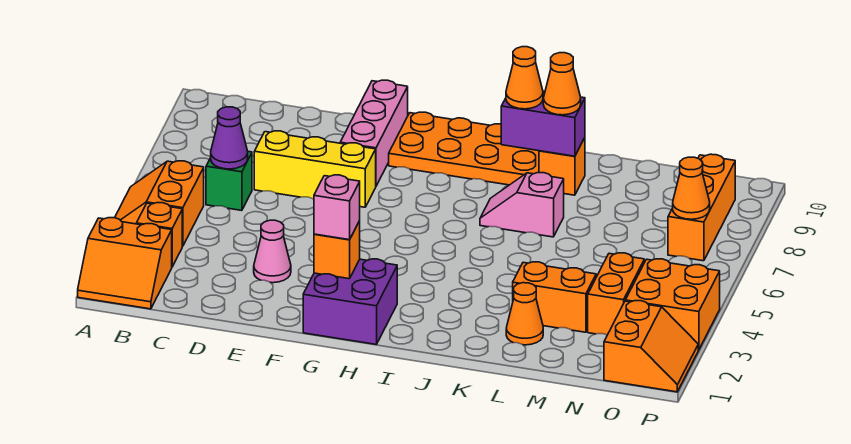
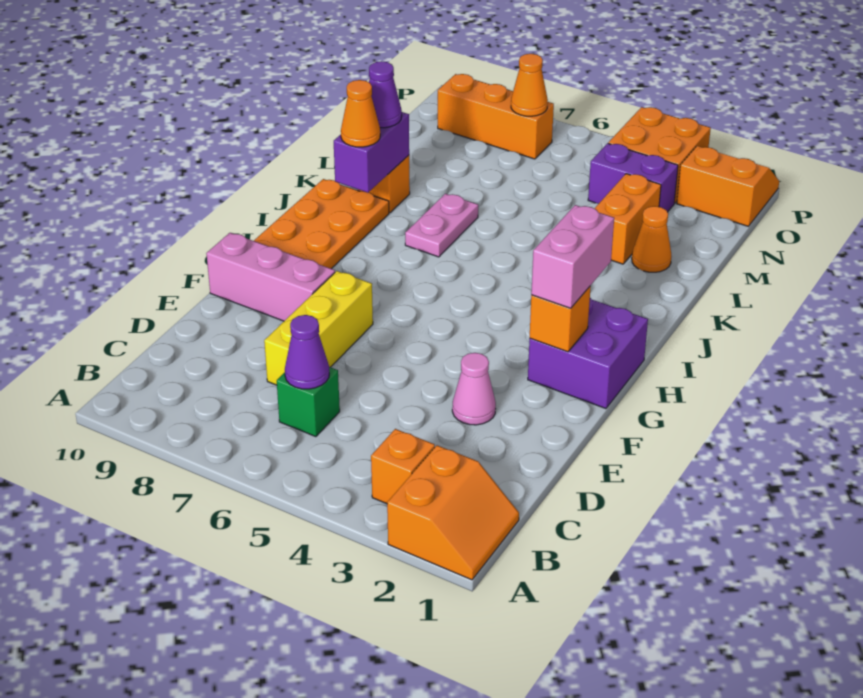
orange slope A4:B5 level 1 top B -> none
pink brick G2 level 3 -> pink brick G2:H2 level 3
pink slope J7:K7 level 1 top K -> pink plate J7:K7 level 1
orange cone K9 level 3 -> purple cone K9 level 3
orange brick N3:N4 level 1 -> purple brick N3:N4 level 1

